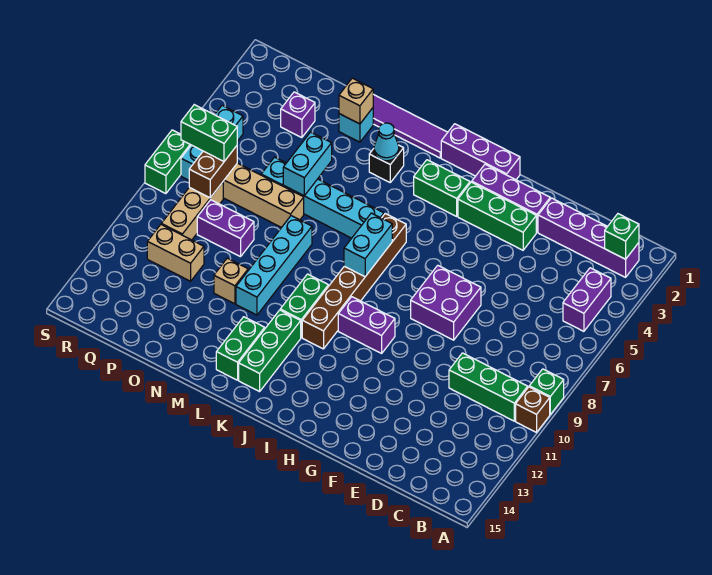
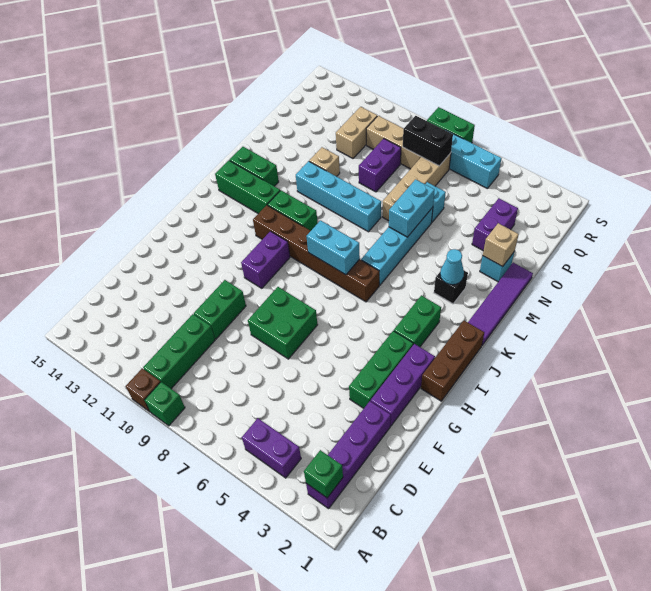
purple brick F7:G8 level 1 -> green brick F7:G8 level 1
purple brick H1:J1 level 1 -> brown brick H1:J1 level 1
cyan brick N5:N6 level 2 -> cyan brick M6:N6 level 2
purple brick P3 level 1 -> purple brick O3:P3 level 1
brown brick Q7:Q8 level 2 -> black brick Q7:Q8 level 2
green brick Q7:R7 level 3 -> green brick E10:F10 level 1

